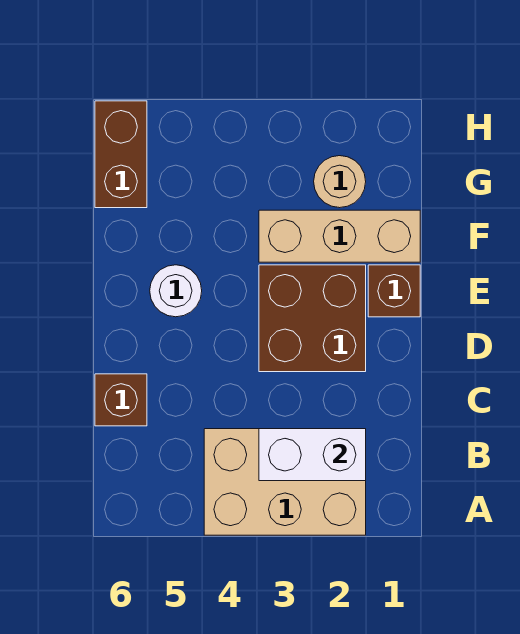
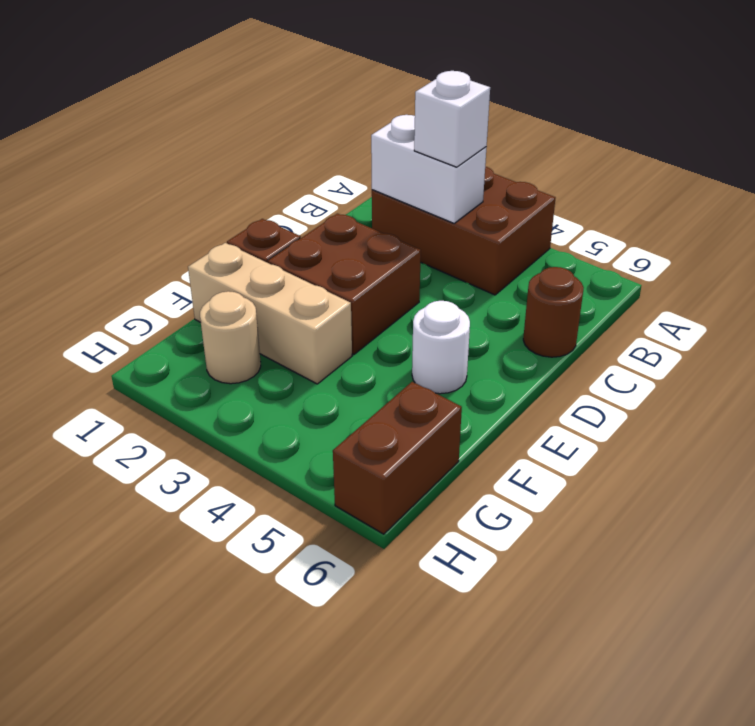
tan brick A2:B4 level 1 -> brown brick A2:B4 level 1
none -> white brick B3 level 3
brown brick C6 level 1 -> brown round brick C6 level 1

